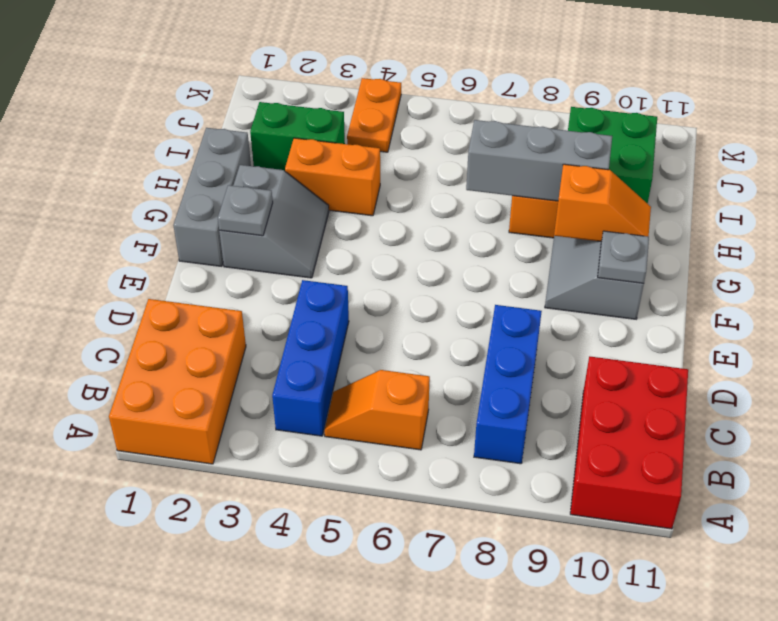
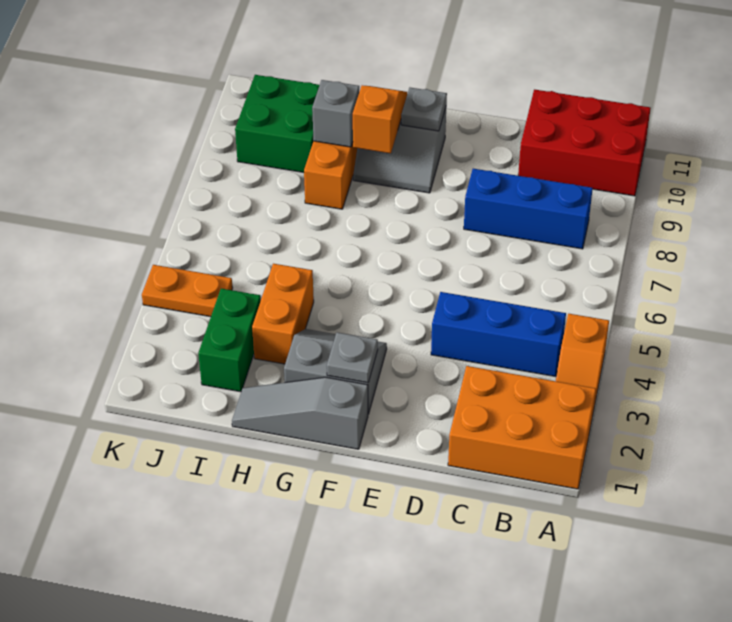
orange slope B5:B6 level 1 top 6 -> orange slope A3:A4 level 1 top 4
grey brick F1:H1 level 1 -> grey slope F1:H1 level 1 top F
grey brick H7:H9 level 2 -> grey brick H9 level 2

